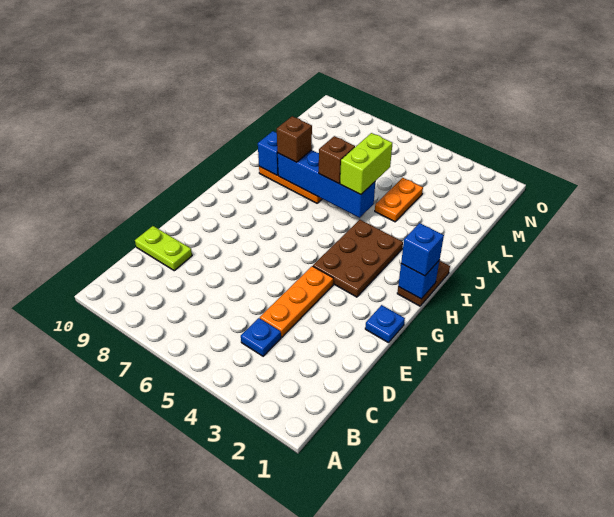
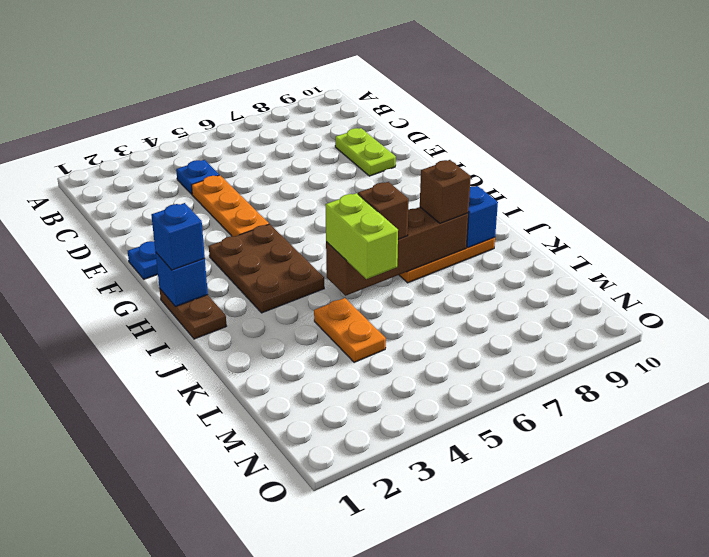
lime plate D9:D10 level 1 -> lime plate D9:E9 level 1
blue brick J5:J8 level 2 -> brown brick J5:J8 level 2

